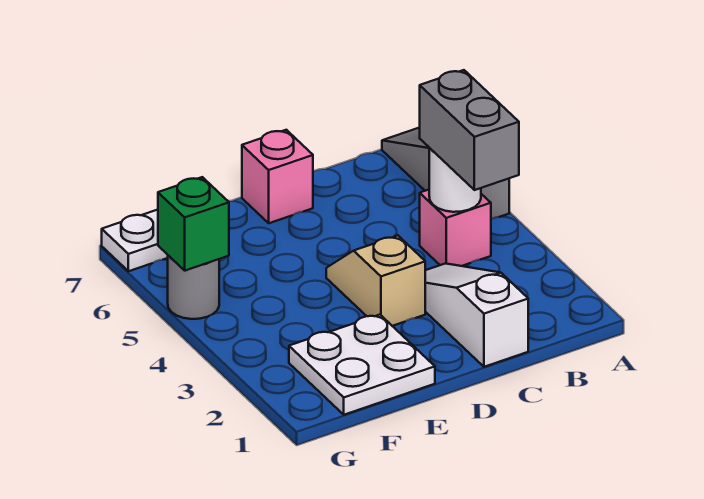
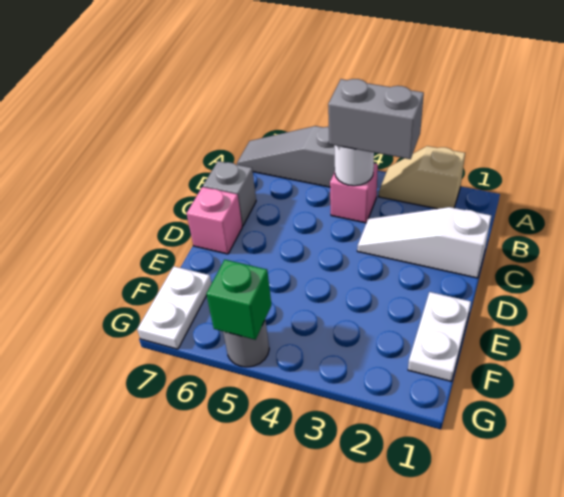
none -> grey brick C7 level 1
tan slope D3:D4 level 1 top 3 -> tan slope A2:A3 level 1 top 2
white plate E1:F2 level 1 -> white plate E1:F1 level 1

